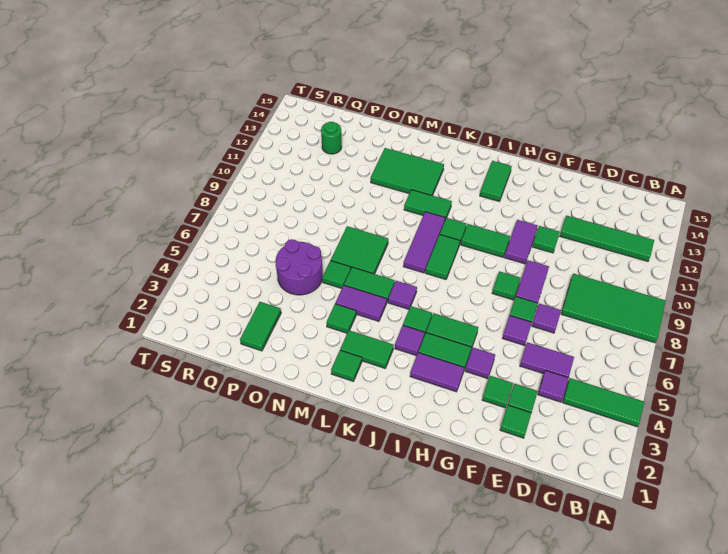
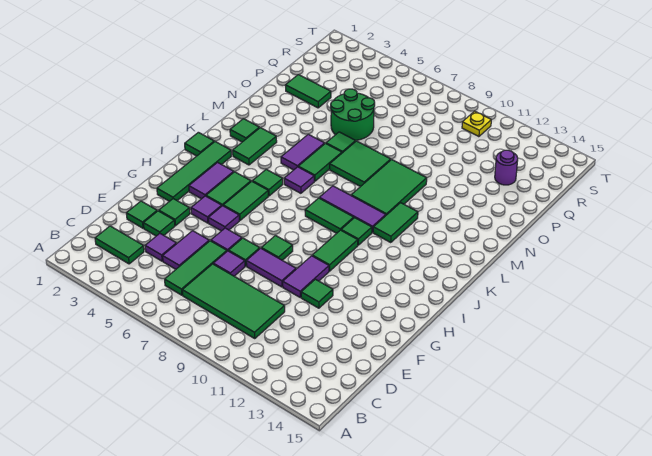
green tile A4:C4 level 1 -> green tile C6:E6 level 1
green tile A8:D9 level 1 -> green tile C7:D10 level 1
green tile B12:E12 level 1 -> green tile G2:J2 level 1
purple tile G10:G11 level 1 -> purple tile F10:G10 level 1
green tile I13:I14 level 1 -> green tile C2:C3 level 1
purple tile J4 level 1 -> purple tile G5 level 1
green tile L12:N13 level 1 -> green tile L9:N10 level 1
green tile M4 level 1 -> green tile J1 level 1
purple round brick O5:P6 level 1 -> green round brick O5:P6 level 1
green round brick Q13 level 1 -> purple round brick Q13 level 1
none -> yellow plate S10 level 1

